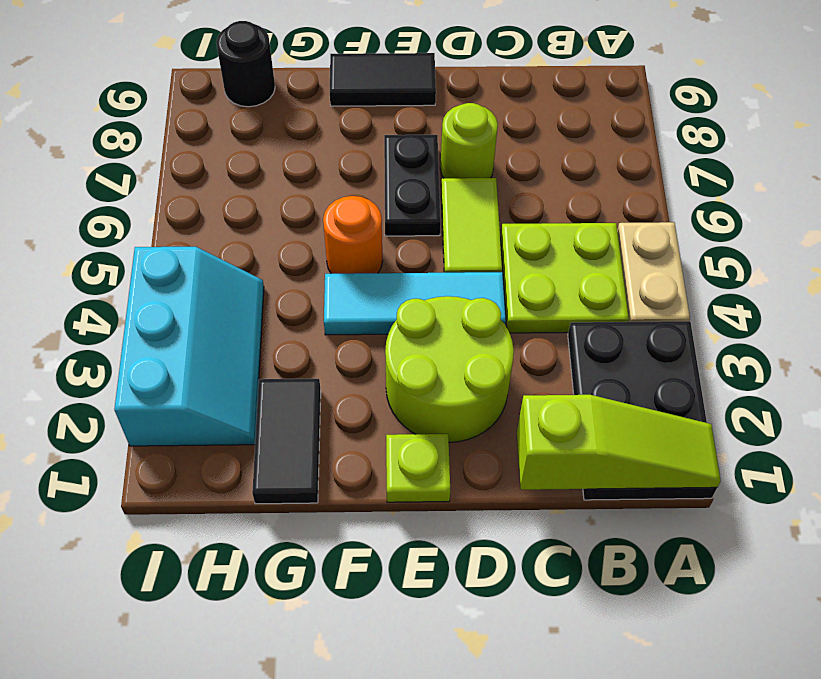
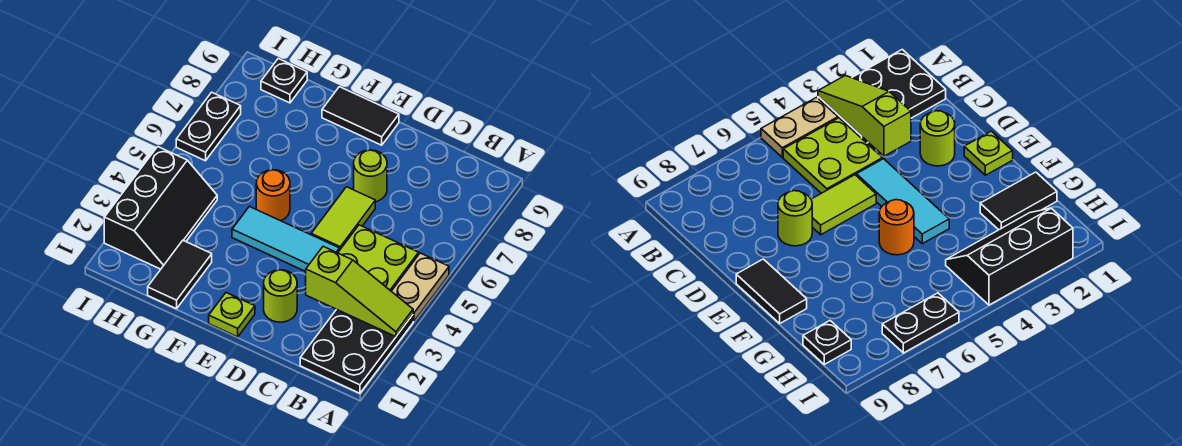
lime slope A1:C1 level 2 top C -> lime slope A3:C3 level 2 top C
lime round brick D2:E3 level 1 -> lime round brick D2 level 1
black plate E6:E7 level 1 -> black plate I6:I7 level 1
cyan slope H2:I4 level 1 top I -> black slope H2:I4 level 1 top I
black round brick H9 level 1 -> black plate H9 level 1

